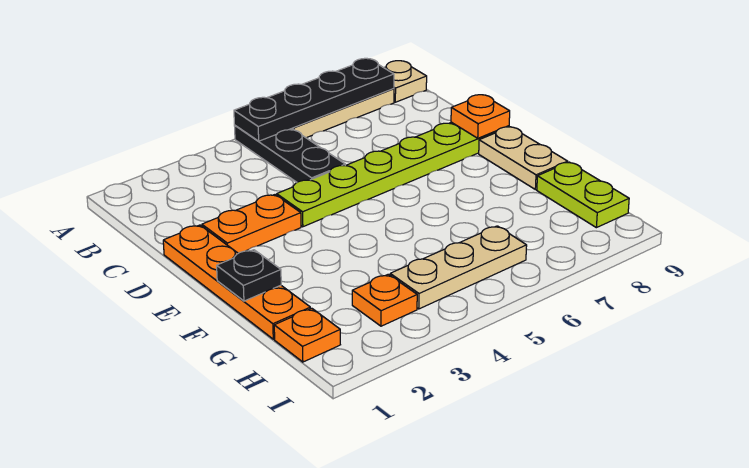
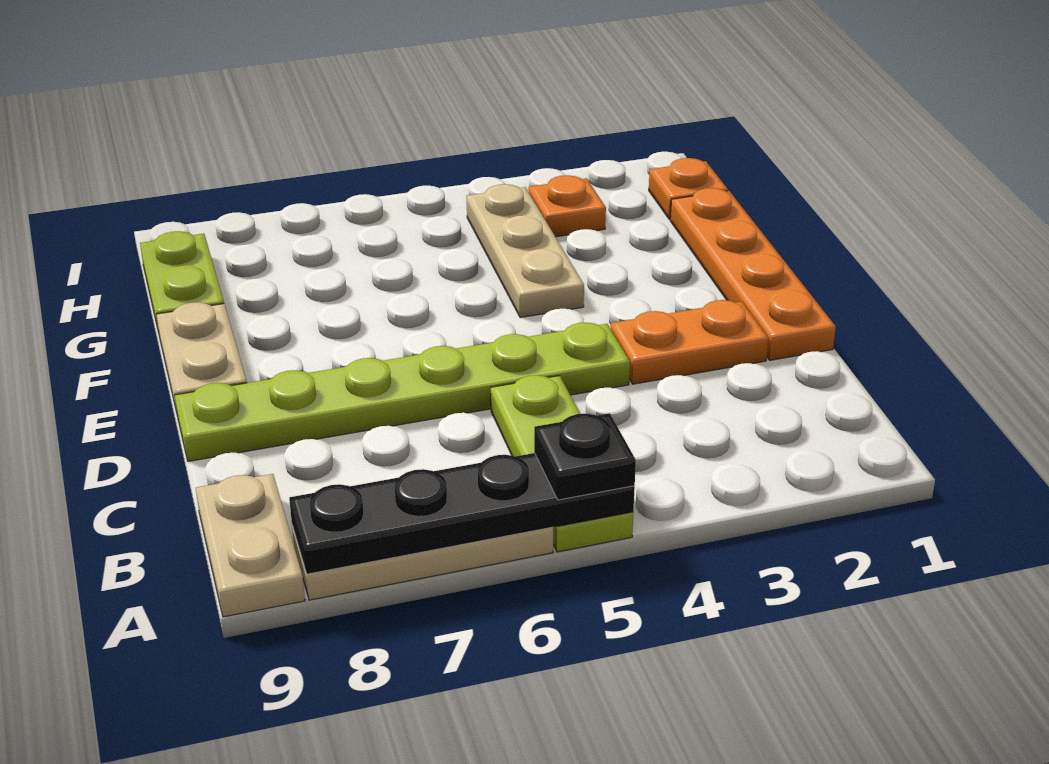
black plate A5:C5 level 1 -> lime plate A5:C5 level 1
tan plate A9 level 1 -> tan plate A9:B9 level 1
orange plate D9 level 2 -> none
black plate F1 level 2 -> black plate A5 level 3
tan plate H4:H6 level 1 -> tan plate F4:H4 level 1

